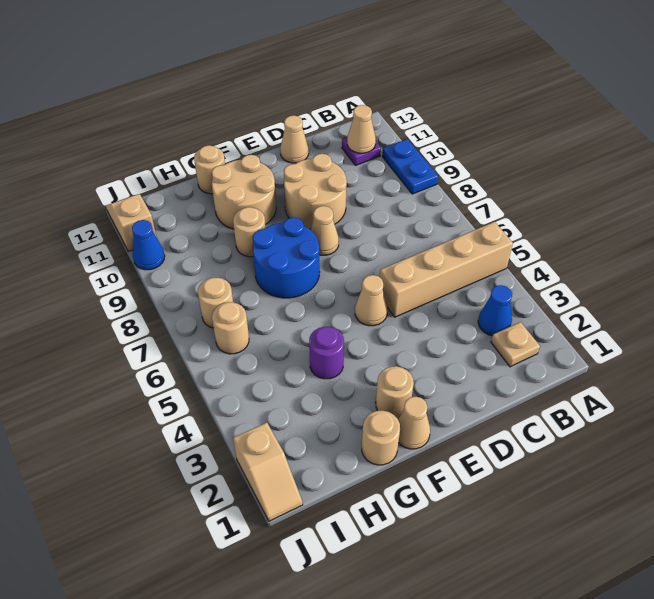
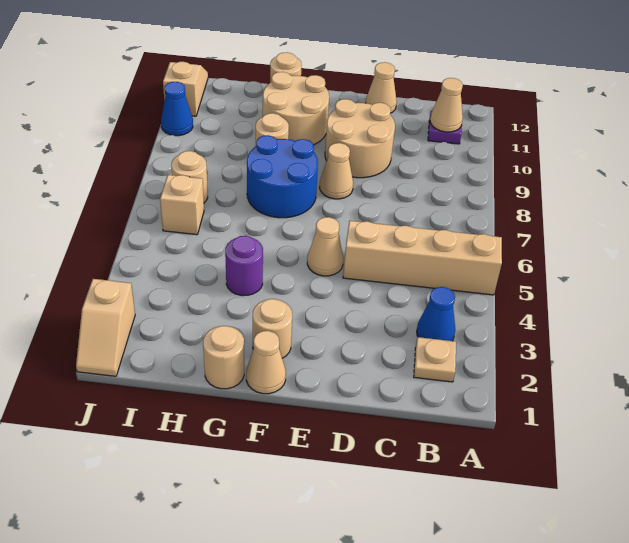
blue plate A9:A10 level 1 -> none
tan round brick I6 level 1 -> tan brick I6 level 1

